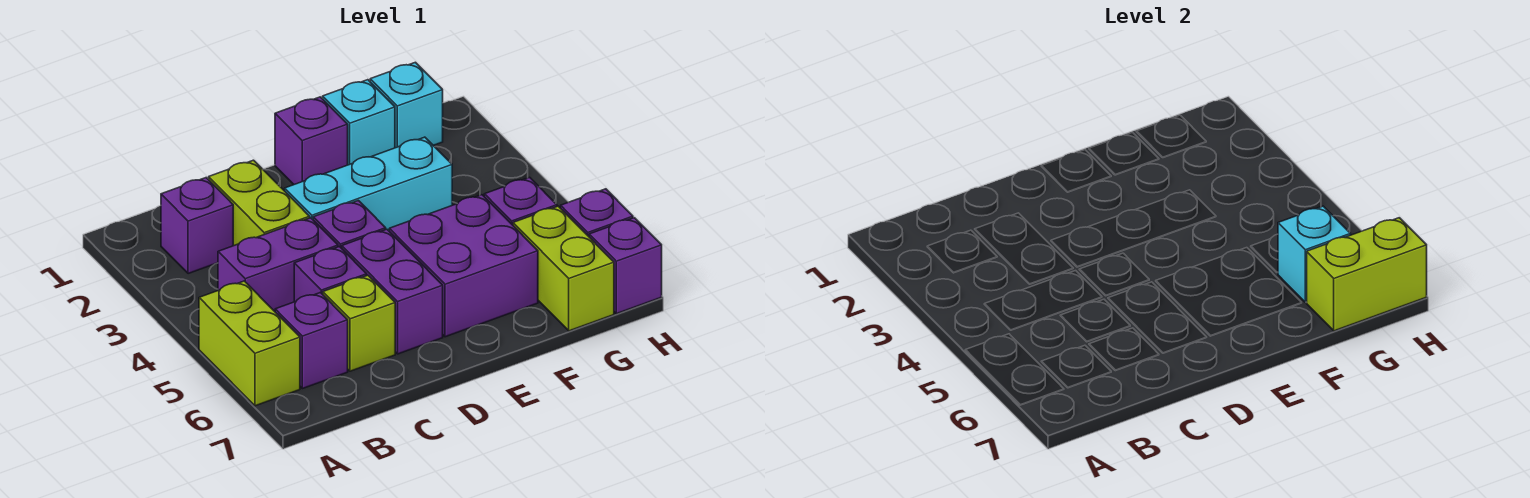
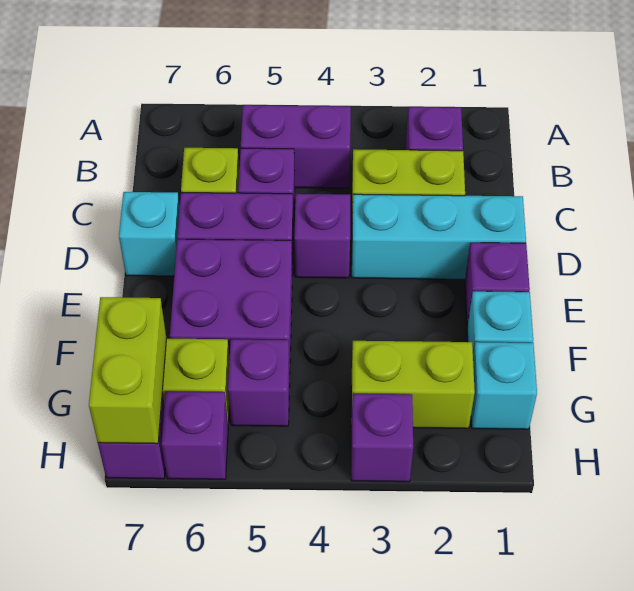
lime brick A5:A6 level 1 -> lime brick G2:G3 level 1
purple brick B4:C4 level 1 -> purple brick B4:B5 level 1
purple brick B6 level 1 -> purple brick H3 level 1
cyan brick D3:F3 level 1 -> cyan brick D1:D3 level 1
cyan brick G6 level 2 -> cyan brick D7 level 1

